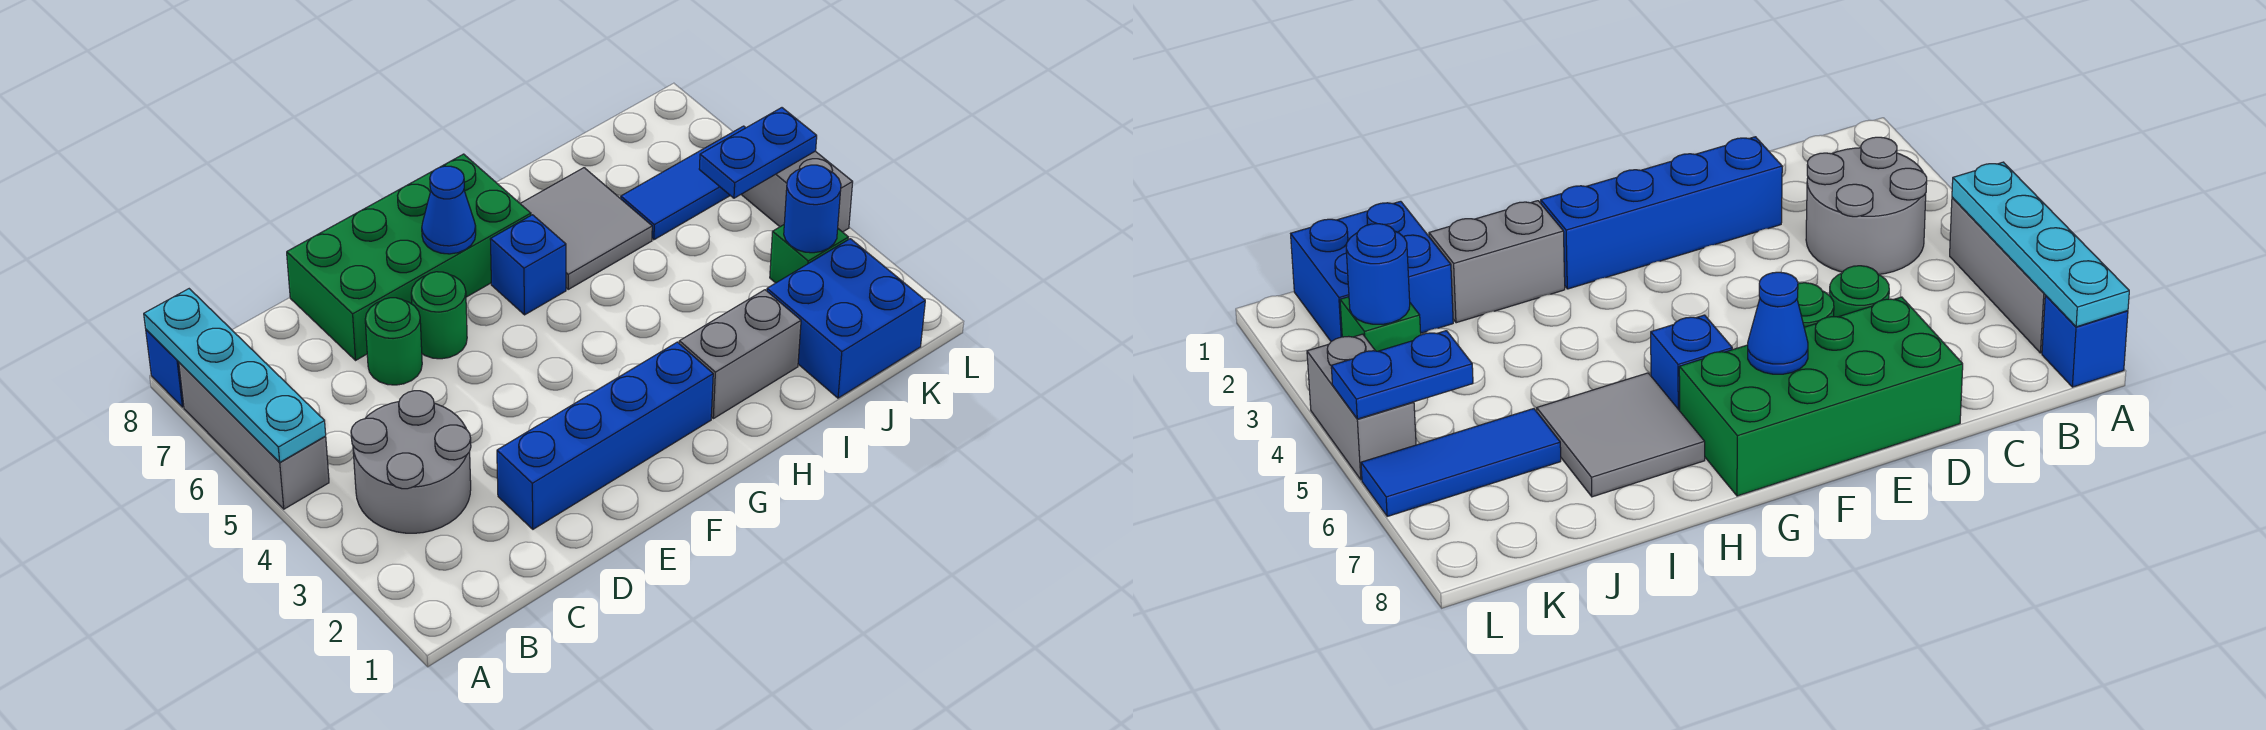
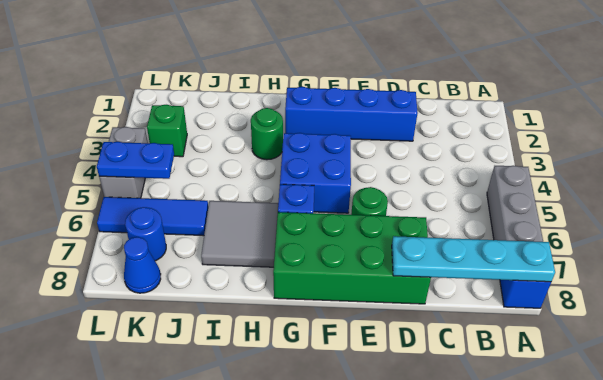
cyan plate A5:A8 level 2 -> cyan plate A8:D8 level 2
grey round brick B3:C4 level 1 -> none
green round brick D6 level 1 -> green round brick H3 level 1
blue cone F7 level 2 -> blue cone K8 level 1
grey brick H2:I2 level 1 -> none
blue brick J1:K2 level 1 -> blue brick F4:G5 level 1
blue round brick K3 level 2 -> blue round brick K7 level 1

